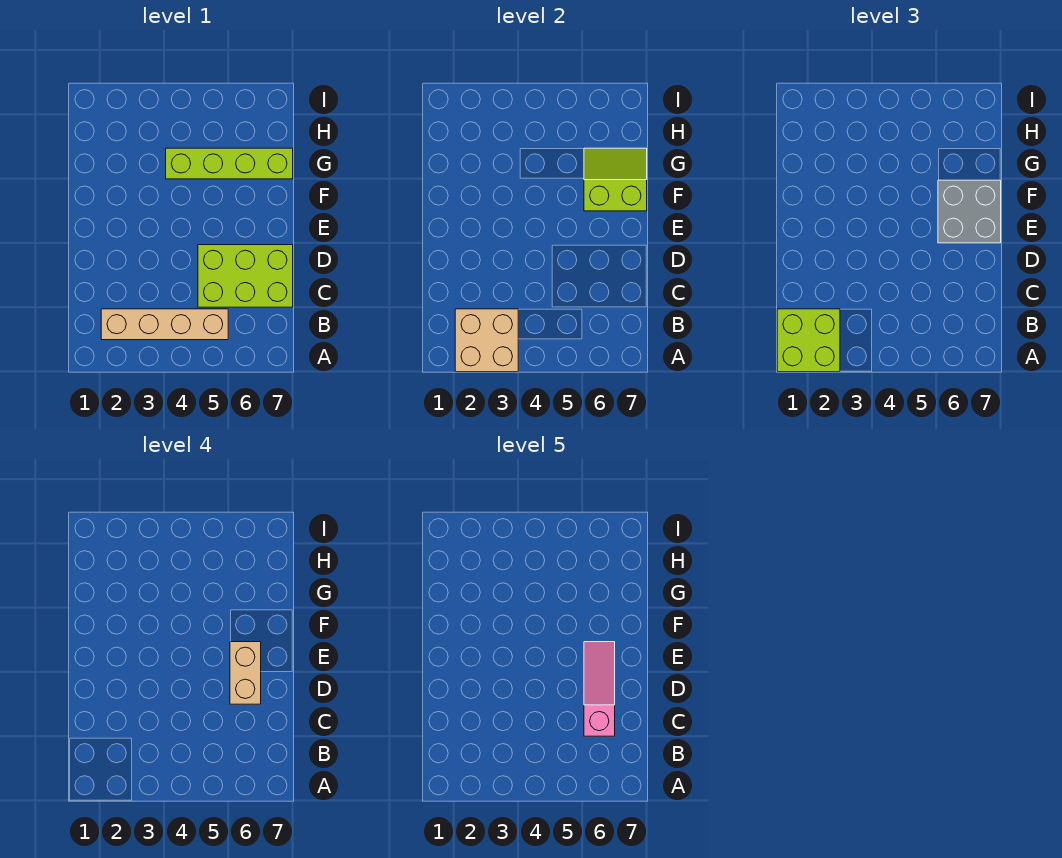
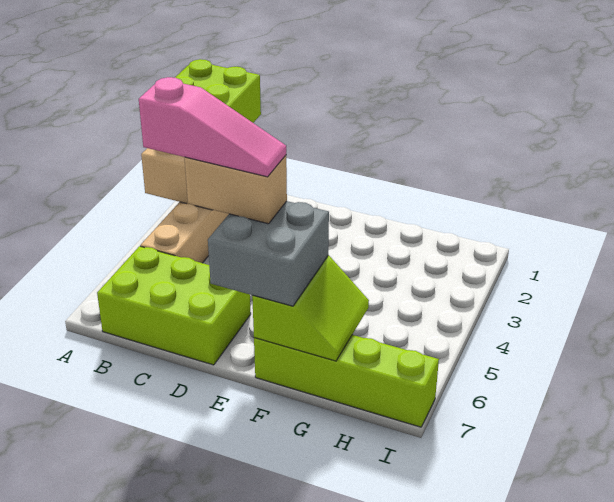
lime brick C5:D7 level 1 -> lime brick B6:D7 level 1
lime brick G4:G7 level 1 -> lime brick F7:I7 level 1

